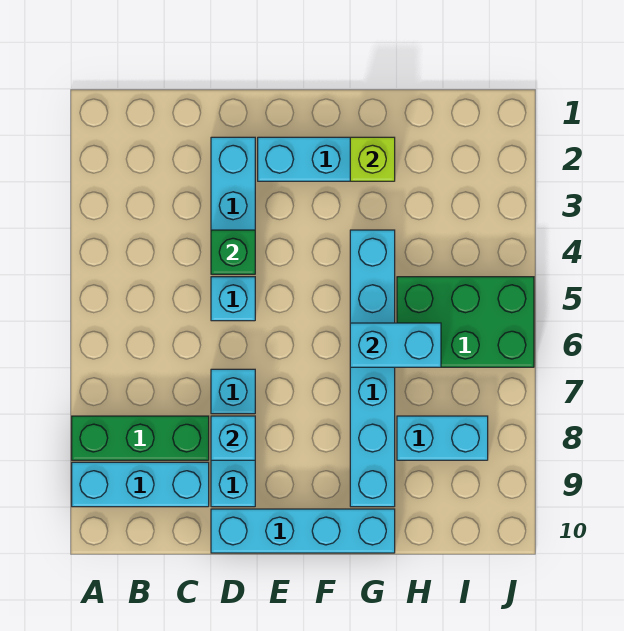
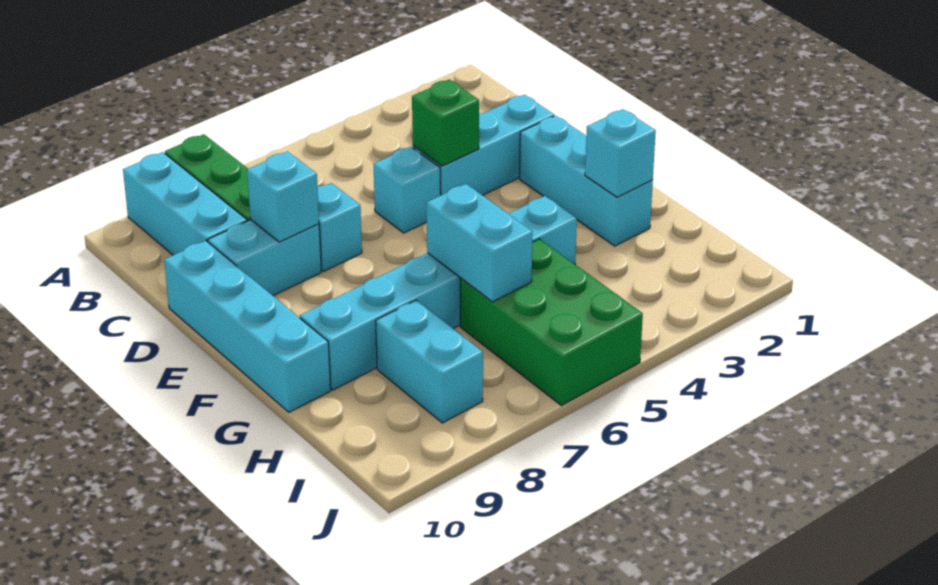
lime brick G2 level 2 -> cyan brick G2 level 2

